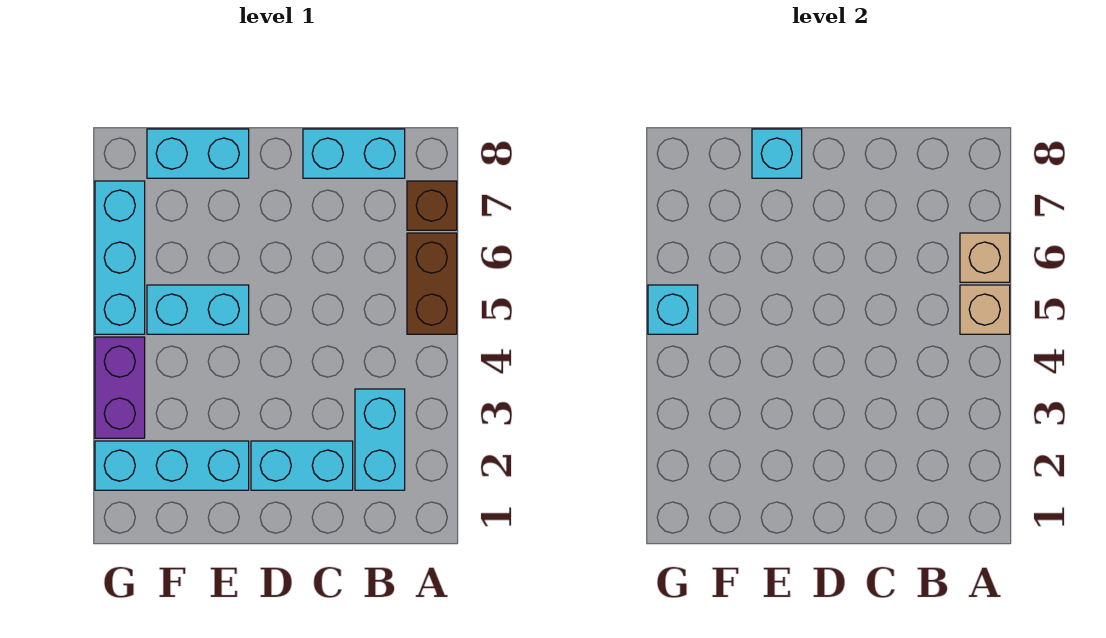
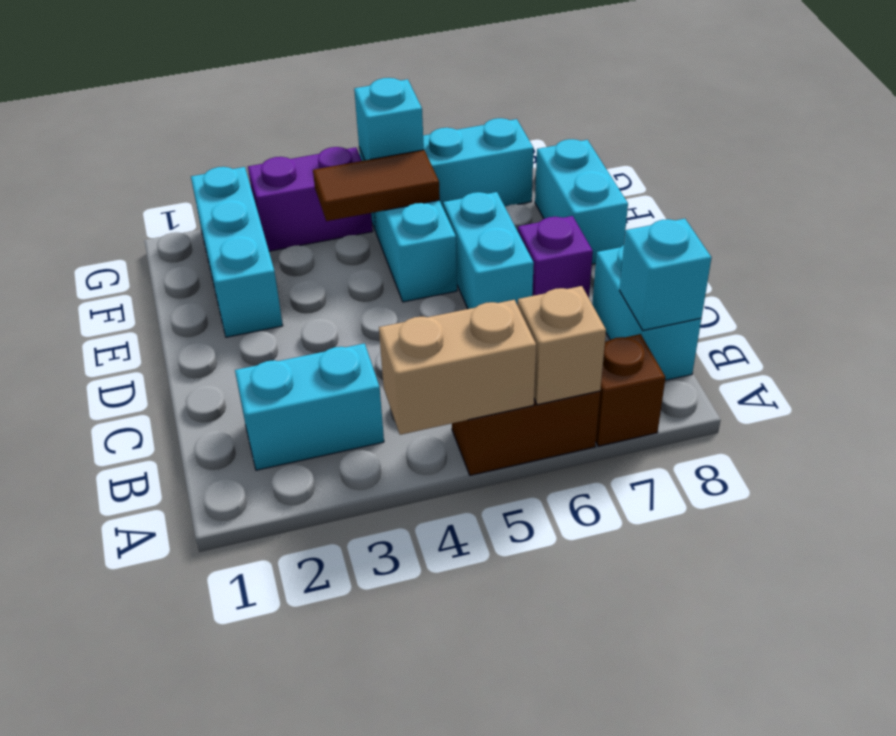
tan brick A5 level 2 -> tan brick A4:A5 level 2
cyan brick C2:D2 level 1 -> cyan brick D6:E6 level 1
none -> purple brick D7 level 1
cyan brick E8 level 2 -> cyan brick B8 level 2
none -> brown tile F4:F5 level 2

